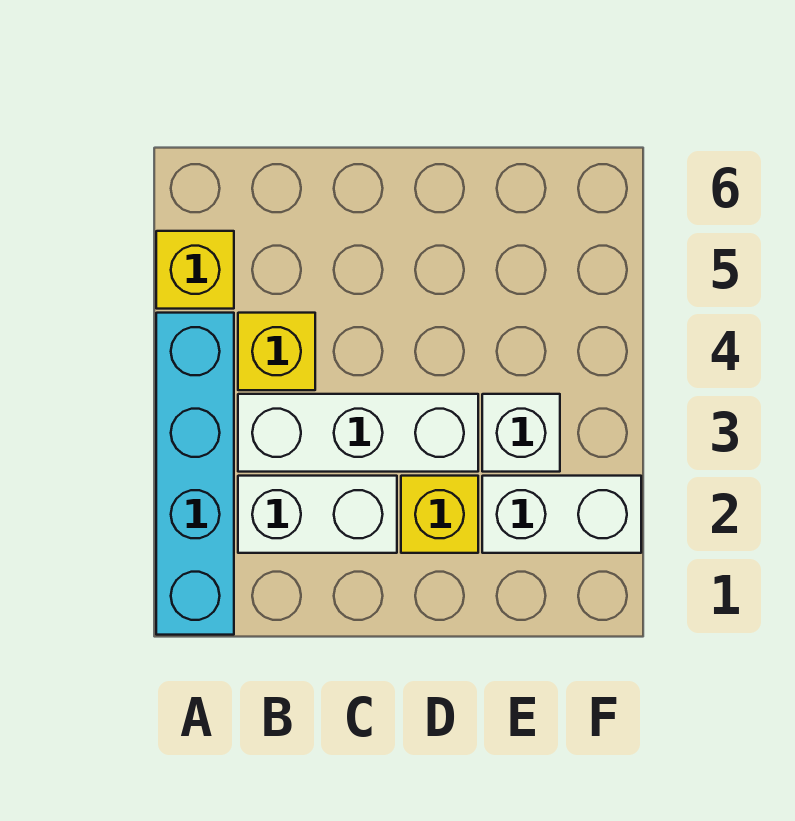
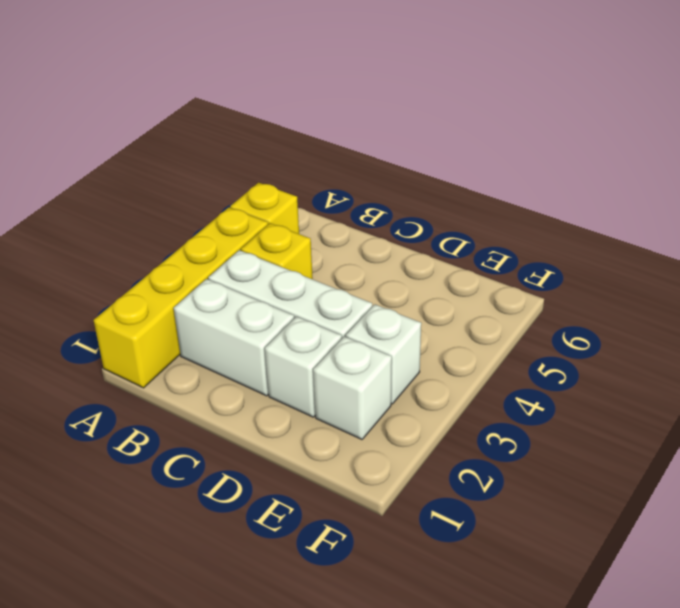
cyan brick A1:A4 level 1 -> yellow brick A1:A4 level 1
yellow brick D2 level 1 -> white brick D2 level 1
white brick E2:F2 level 1 -> white brick E2 level 1

